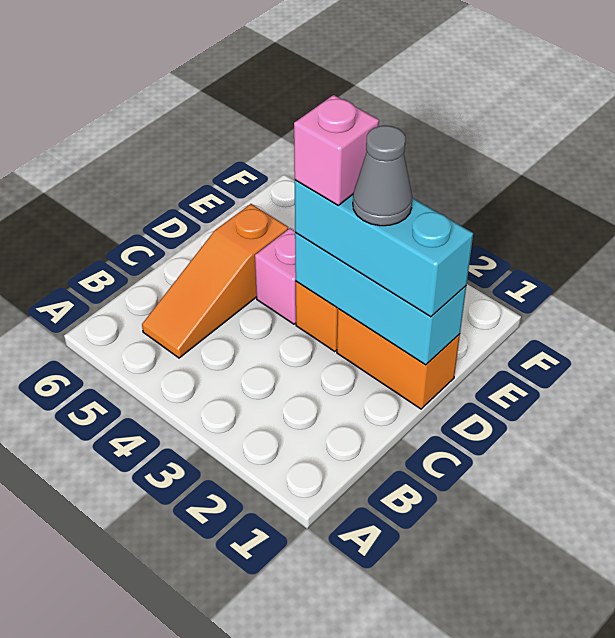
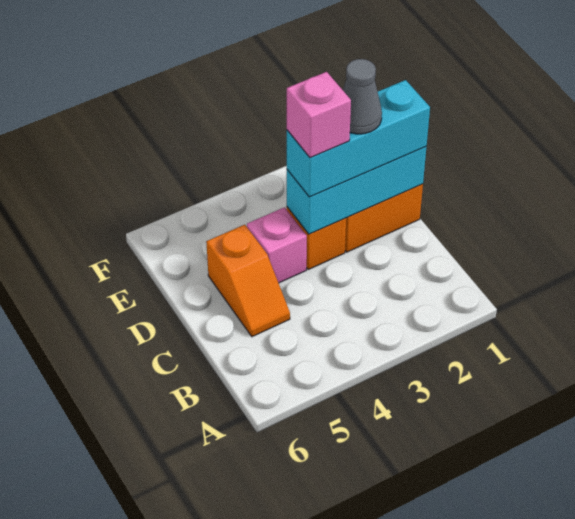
orange slope B5:D5 level 1 top D -> orange slope C5:D5 level 1 top D

